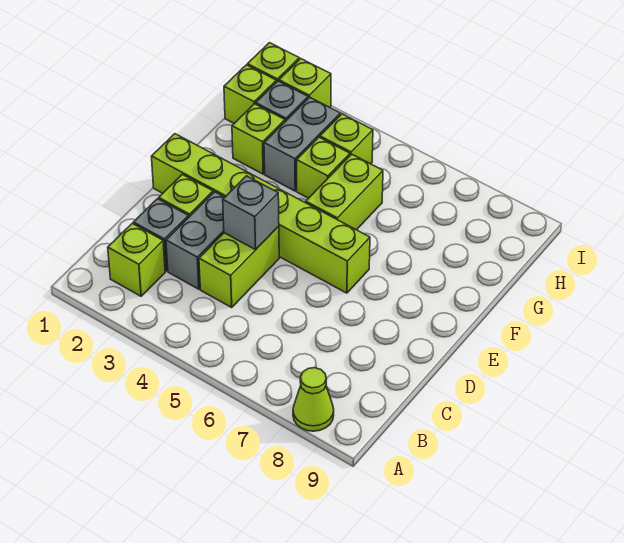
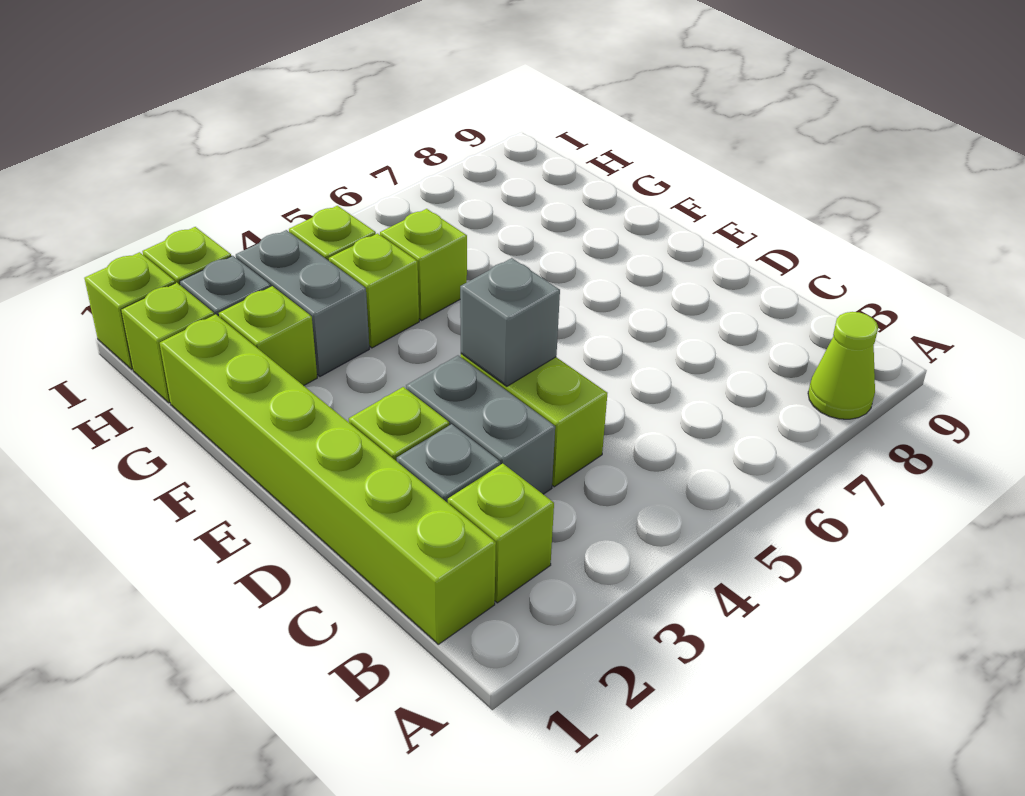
lime brick E1:E6 level 1 -> lime brick B1:G1 level 1
lime brick F5:G5 level 1 -> lime brick G5 level 1

